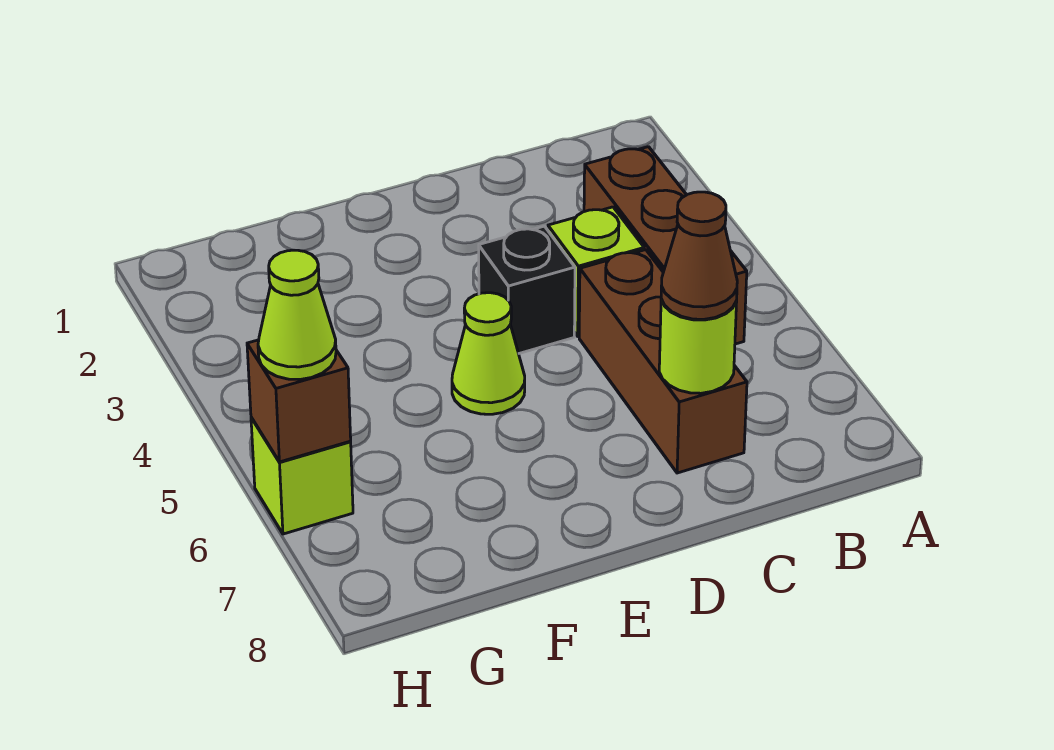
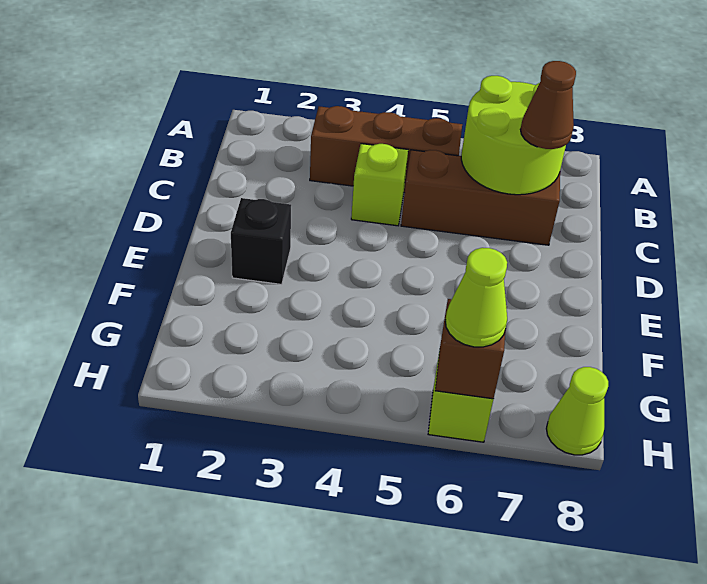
lime round brick C7 level 2 -> lime round brick B6:C7 level 2
black brick D4 level 1 -> black brick E2 level 1
lime cone E5 level 1 -> lime cone H8 level 1

